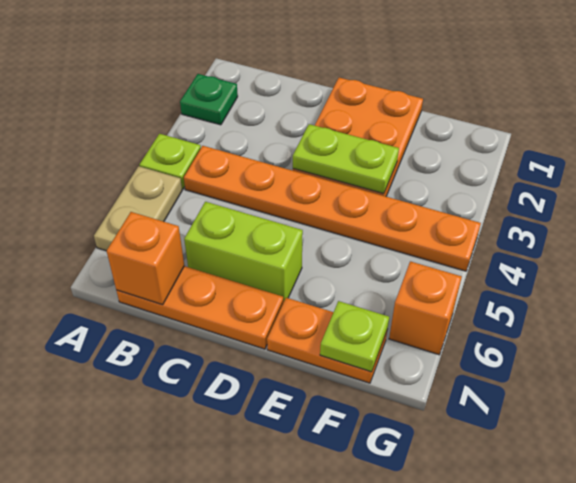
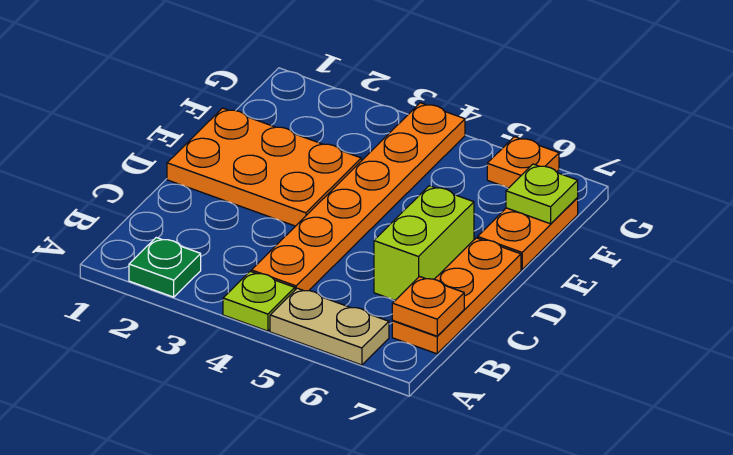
orange brick B7 level 2 -> orange plate B7 level 2
lime plate D3:E3 level 2 -> none
orange brick G6 level 1 -> orange plate G6 level 1

